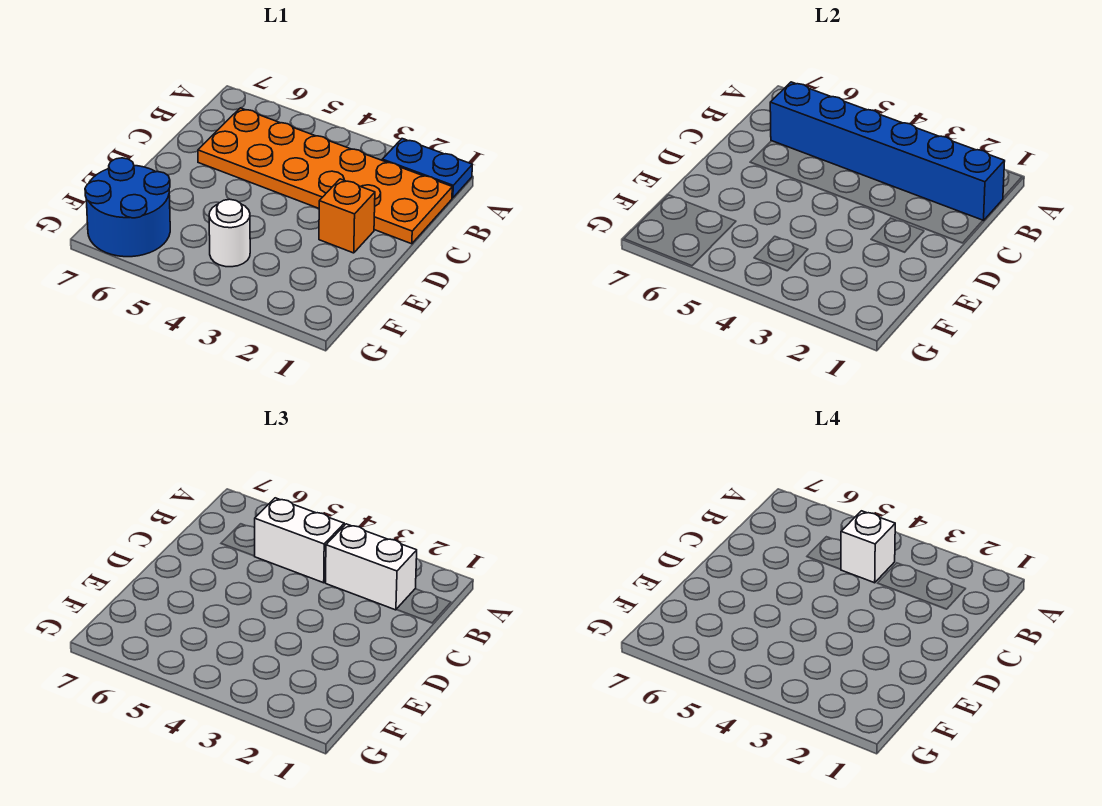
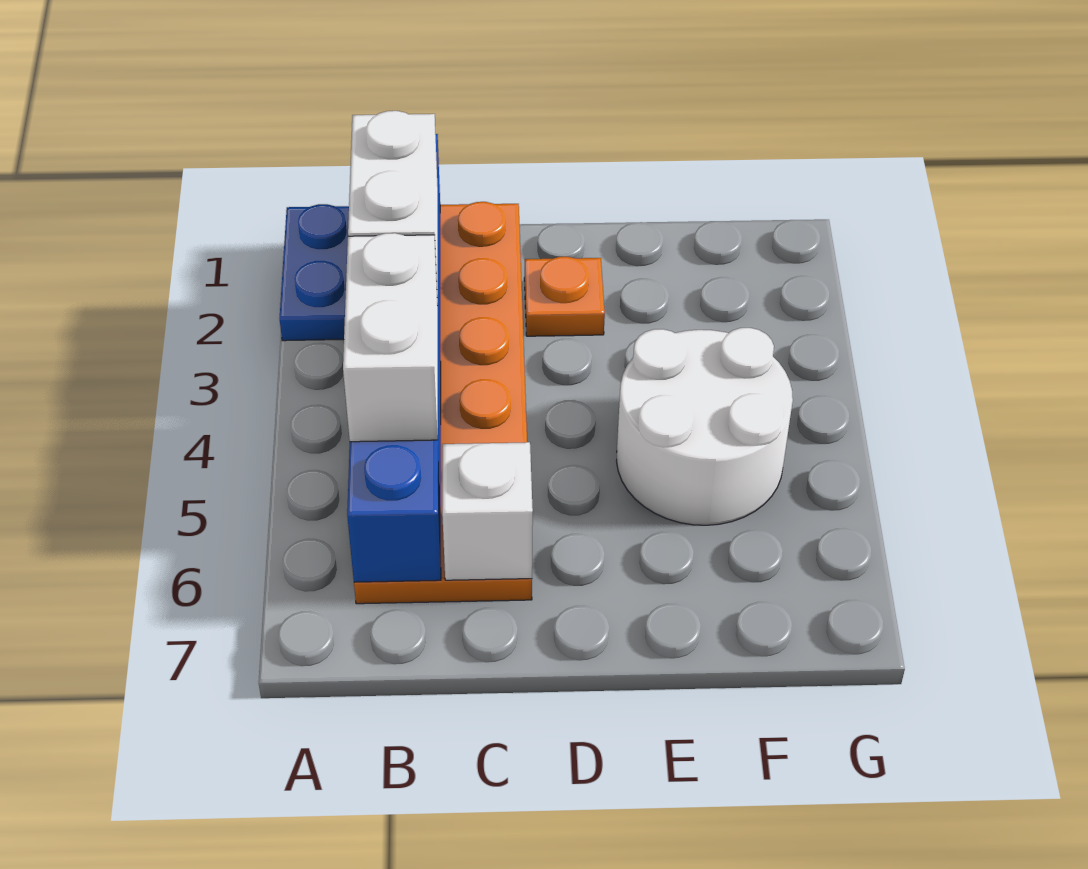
white brick B4 level 4 -> white brick C6 level 2
orange brick D2 level 1 -> orange plate D2 level 1
white round brick F4 level 1 -> white round brick E4:F5 level 1
blue round brick F6:G7 level 1 -> none

